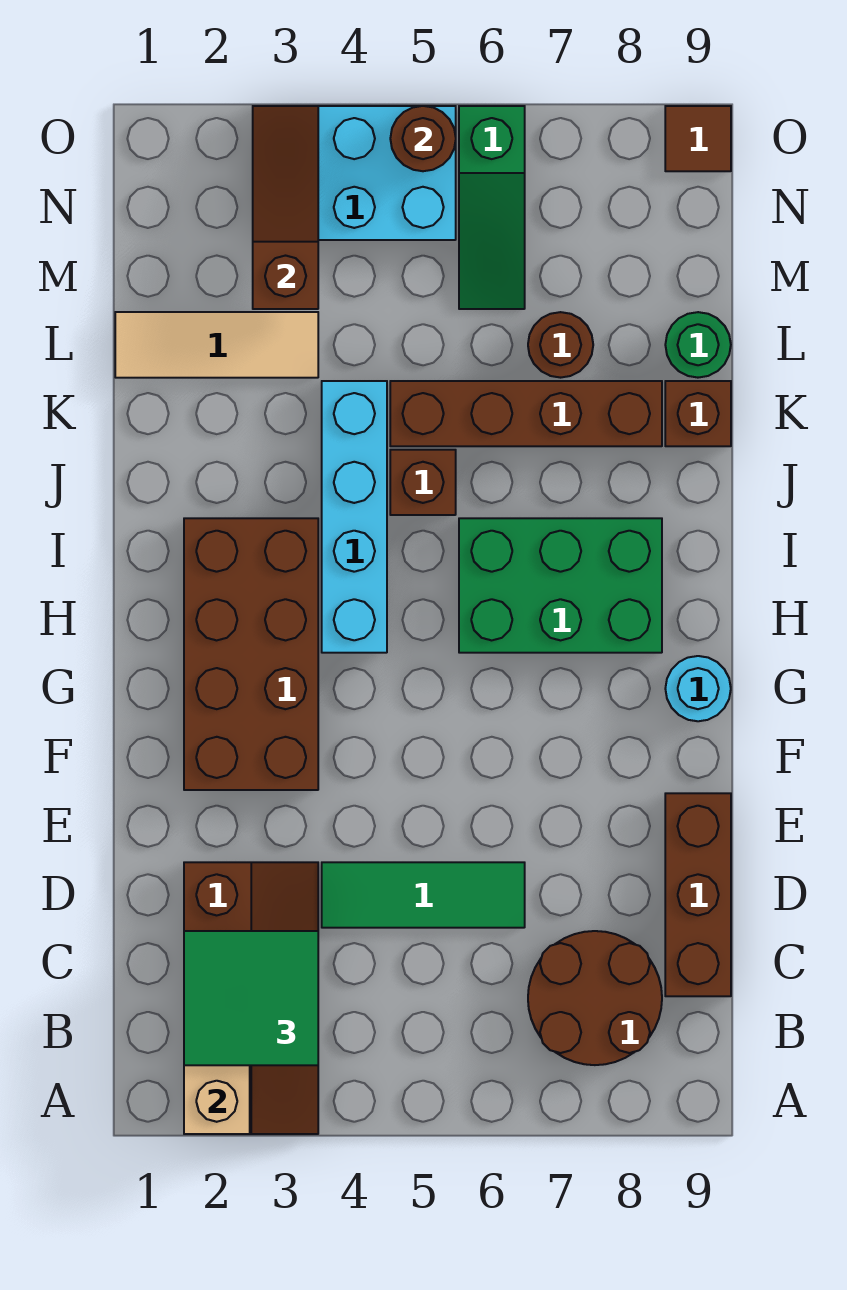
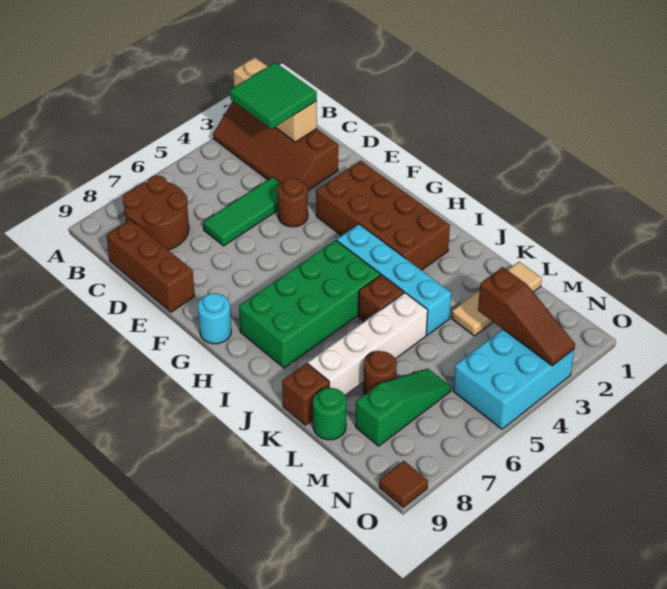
green brick H6:I8 level 1 -> green brick H5:I8 level 1
brown brick K5:K8 level 1 -> white brick K5:K8 level 1
green slope M6:O6 level 1 top O -> green slope M6:M8 level 1 top 8
brown round brick O5 level 2 -> brown round brick E4 level 1

